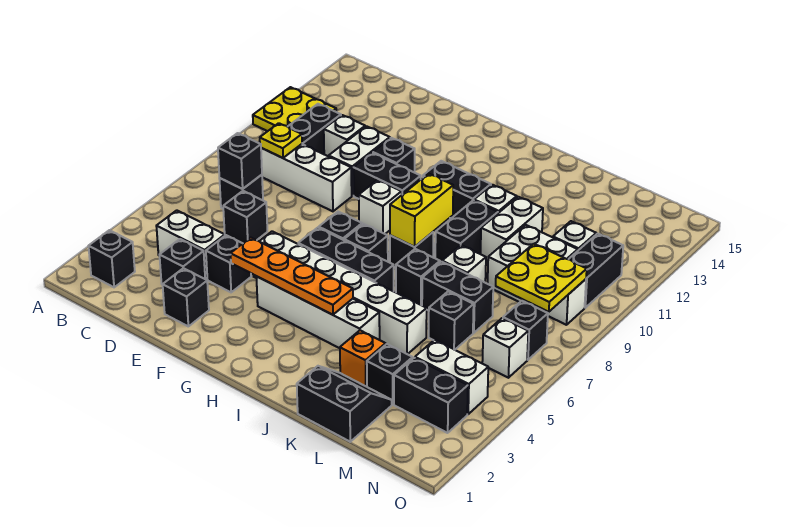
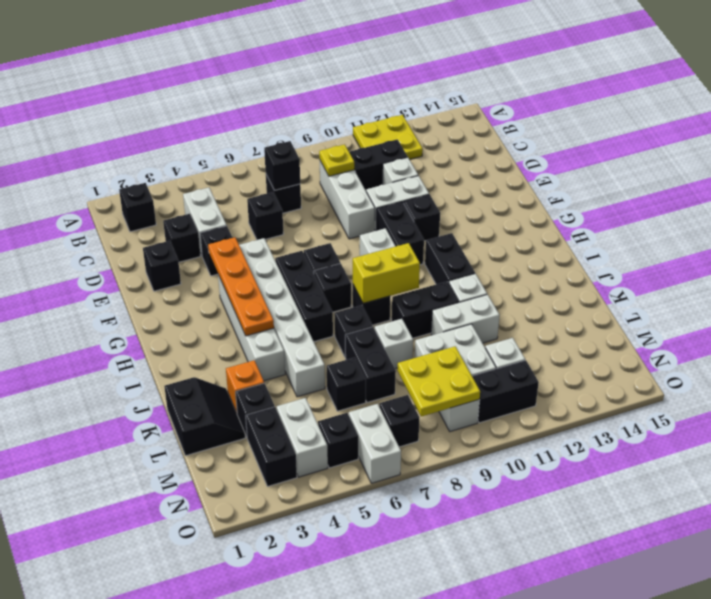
none -> black brick N5 level 1
white brick N6 level 1 -> white brick N6:O6 level 1

